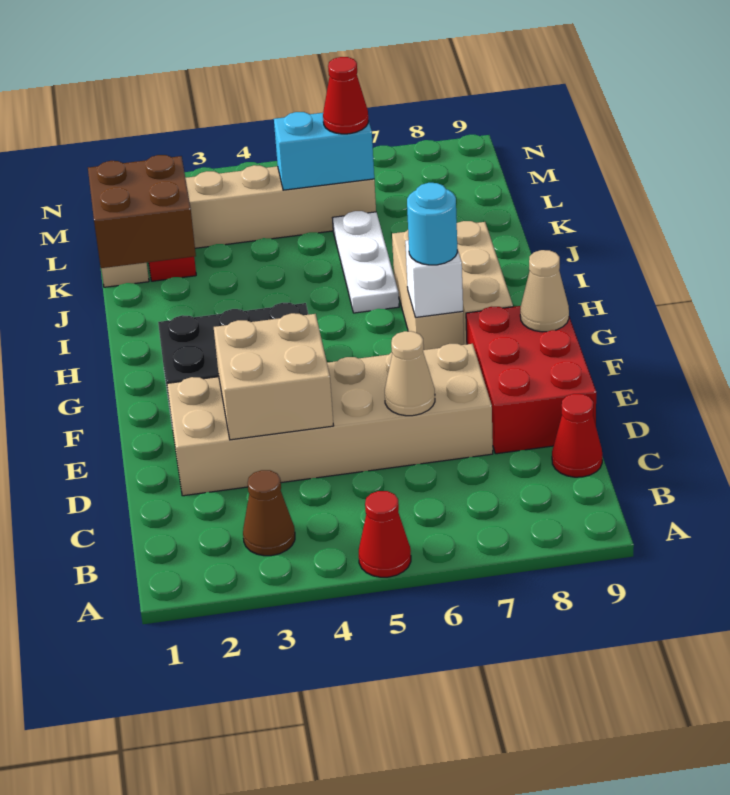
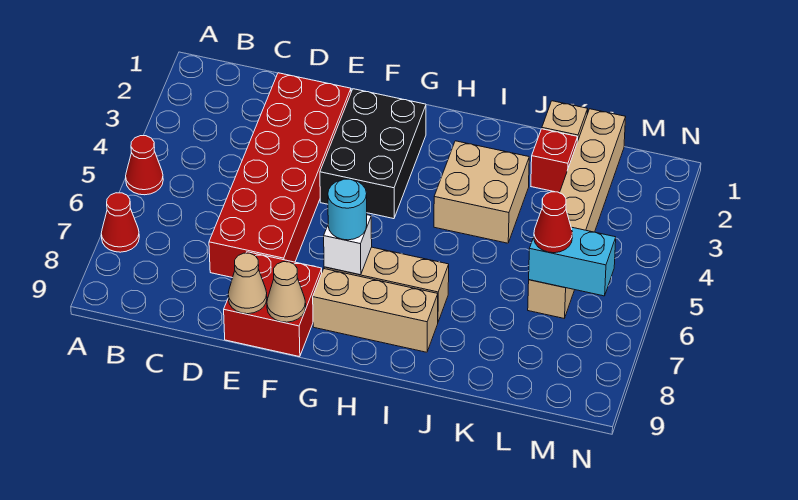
brown cone B3 level 1 -> none
red cone C9 level 1 -> red cone A7 level 1
tan brick D2:E7 level 1 -> red brick D2:E7 level 1
tan brick D3:E4 level 2 -> tan brick I3:J4 level 1
tan cone D6 level 2 -> tan cone E9 level 2
red brick D8:F9 level 1 -> red brick E8:F9 level 1
white plate I6:K6 level 1 -> none
brown brick J1:K2 level 2 -> none
cyan brick L5:L6 level 2 -> cyan brick L6:M6 level 2

